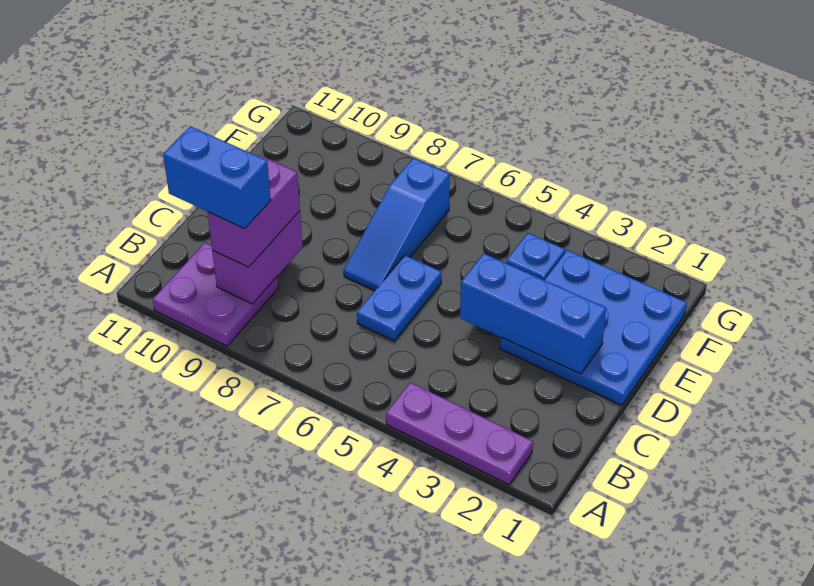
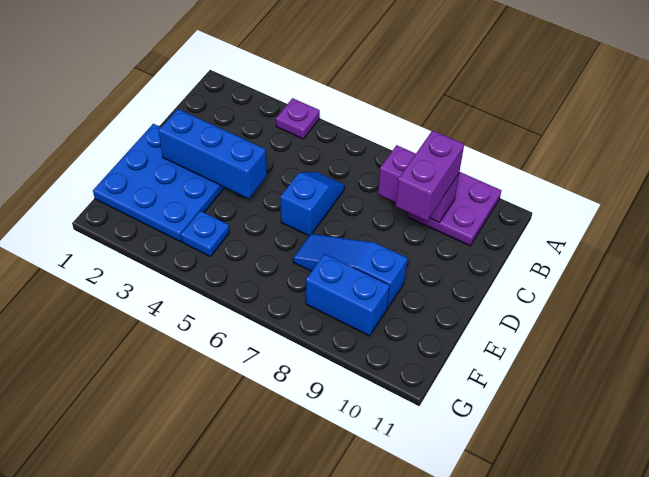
purple plate A2:A4 level 1 -> purple plate A4 level 1
purple brick B9:C9 level 2 -> purple brick B8:B9 level 2
blue brick B9:B10 level 4 -> blue brick F8:F9 level 1
blue plate C6:D6 level 1 -> blue slope C6:D6 level 1 top D
blue slope D7:F7 level 1 top F -> blue slope E7:E9 level 1 top 9

